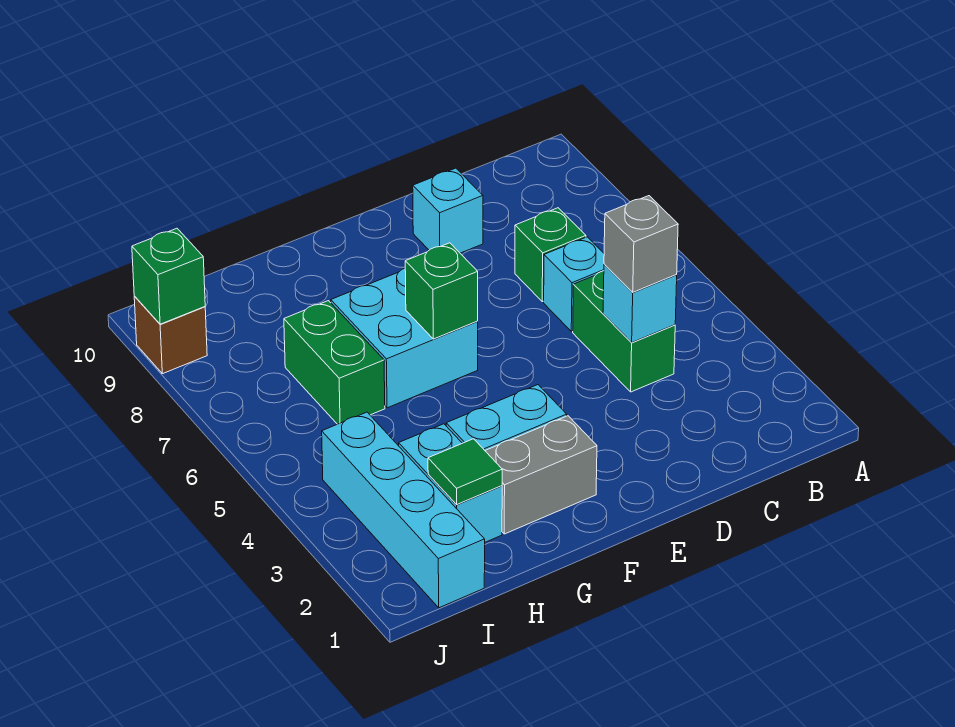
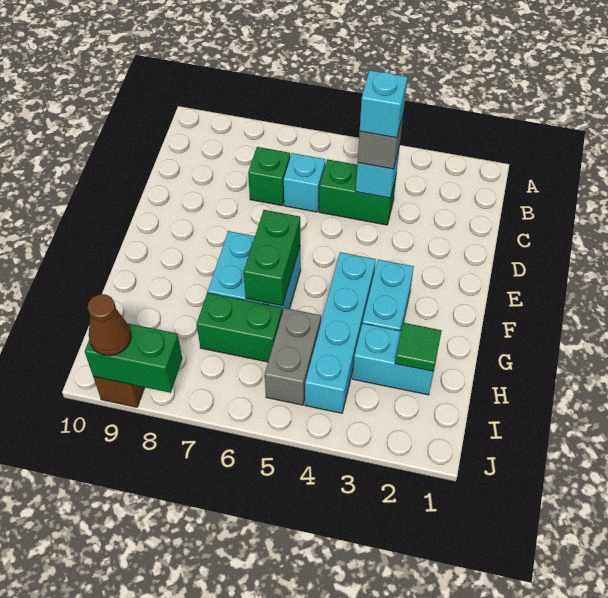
cyan brick D9 level 1 -> cyan brick C4 level 4
grey brick F2:G2 level 1 -> grey brick H5:I5 level 1
green brick F6 level 2 -> green brick F6:G6 level 2
cyan brick I1:I4 level 1 -> cyan brick F4:I4 level 1
green brick J9 level 2 -> green brick J8:J9 level 2
none -> brown cone J9 level 3

